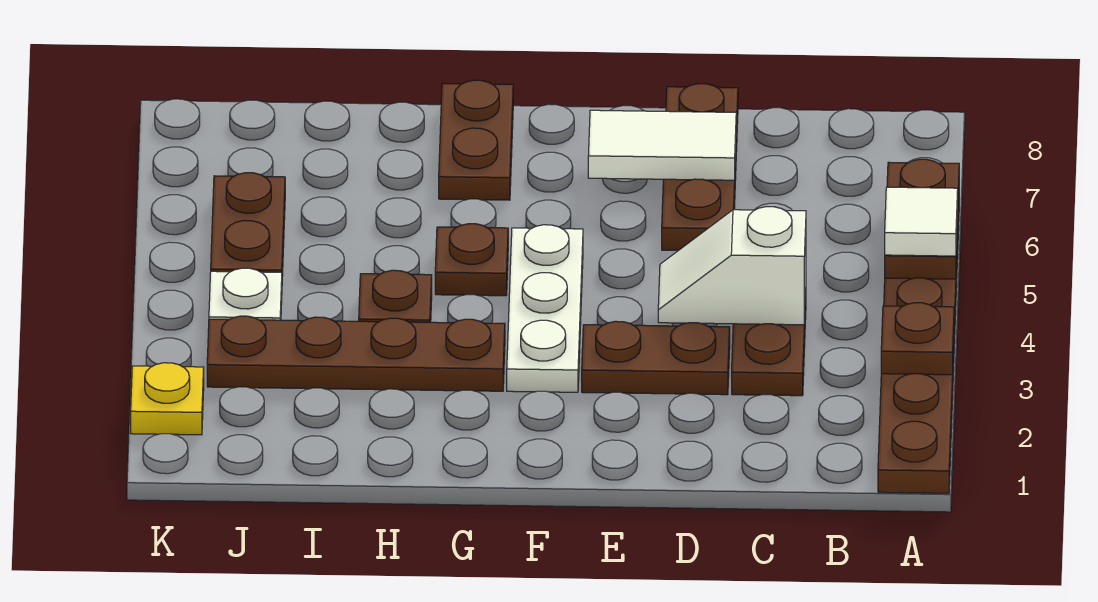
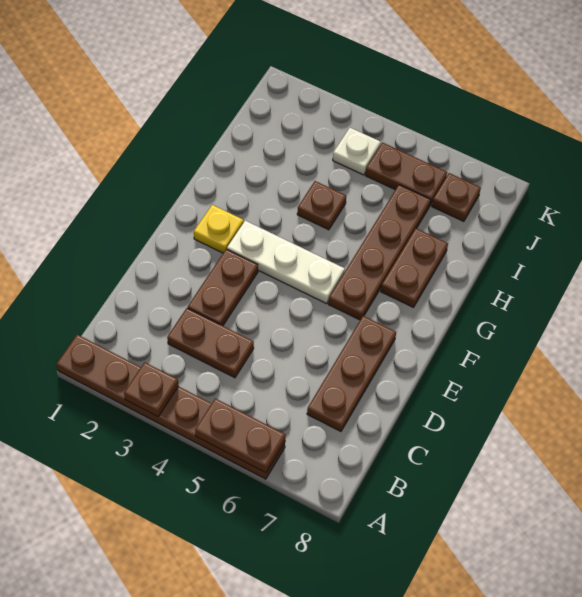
white tile A5 level 3 -> none
white slope C4:D4 level 2 top C -> none
brown plate D6:D8 level 1 -> brown plate C7:E7 level 1
white tile D7:E7 level 2 -> none
brown plate G3:J3 level 1 -> brown plate F6:I6 level 1
brown plate G5 level 1 -> brown plate J7 level 1
brown plate G7:G8 level 1 -> brown plate G7:H7 level 1
yellow plate K2 level 1 -> yellow plate F2 level 1

